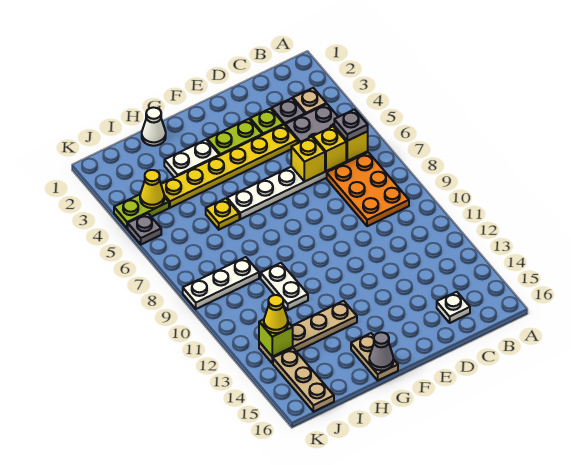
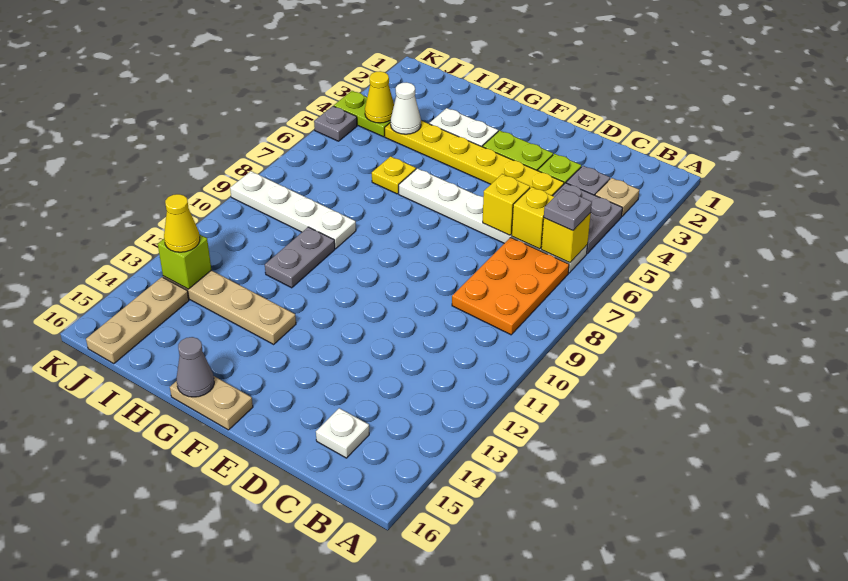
tan plate G15:G16 level 1 -> tan plate F16:G16 level 1
white cone H1 level 1 -> white cone I4 level 2
white plate H10:H11 level 1 -> grey plate H10:H11 level 1
white plate I9:K9 level 1 -> white plate H9:K9 level 1

